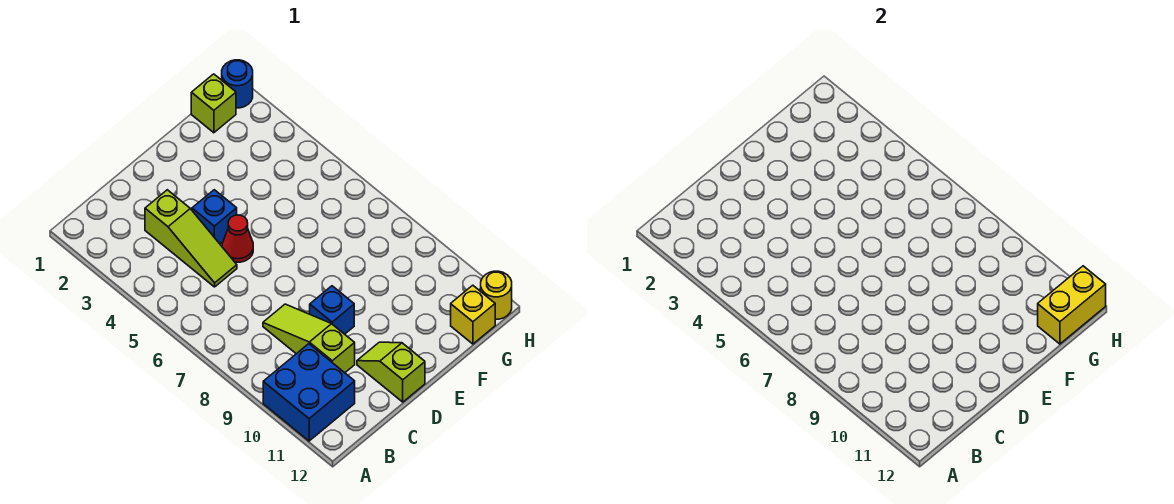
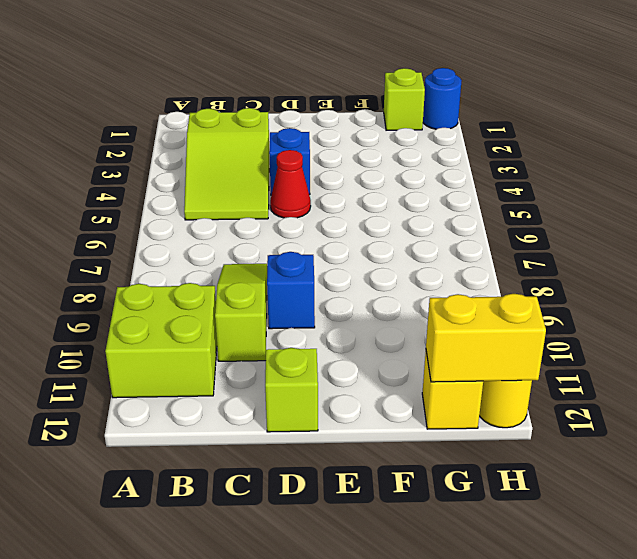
blue brick A10:B11 level 1 -> lime brick A10:B11 level 1
lime slope C3:C5 level 1 top 3 -> lime slope B3:C5 level 1 top 3

